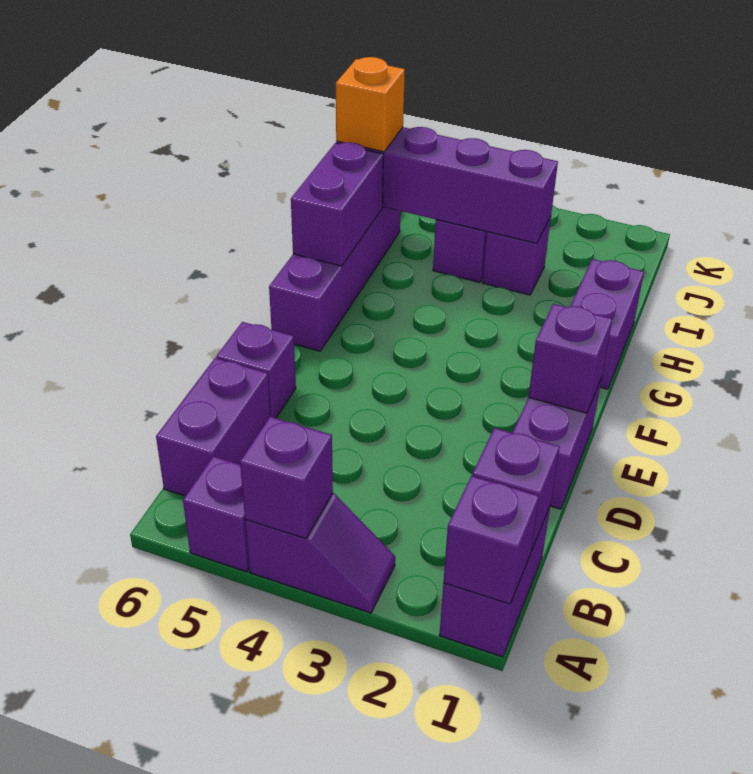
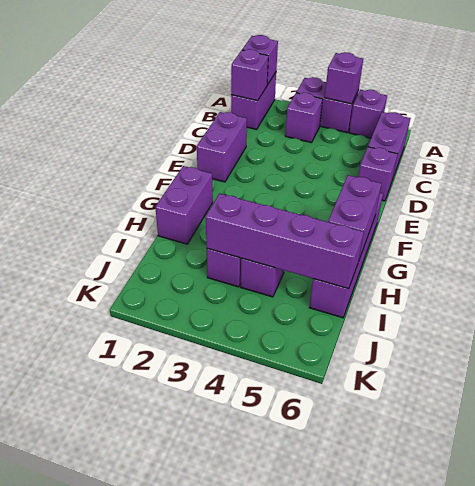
purple slope A3:A4 level 1 top 4 -> purple brick A3:A4 level 1
purple brick E1 level 2 -> purple brick B3 level 1
orange brick I6 level 3 -> none

